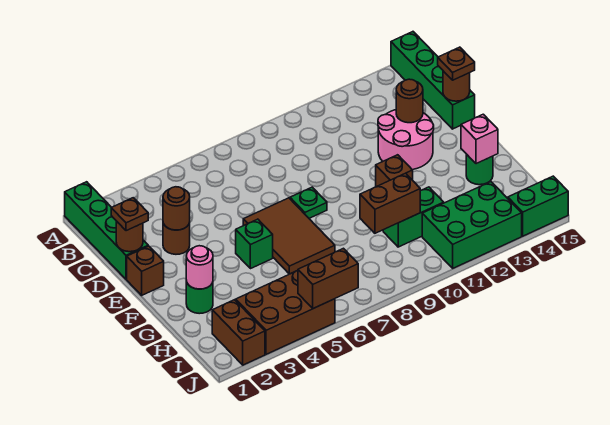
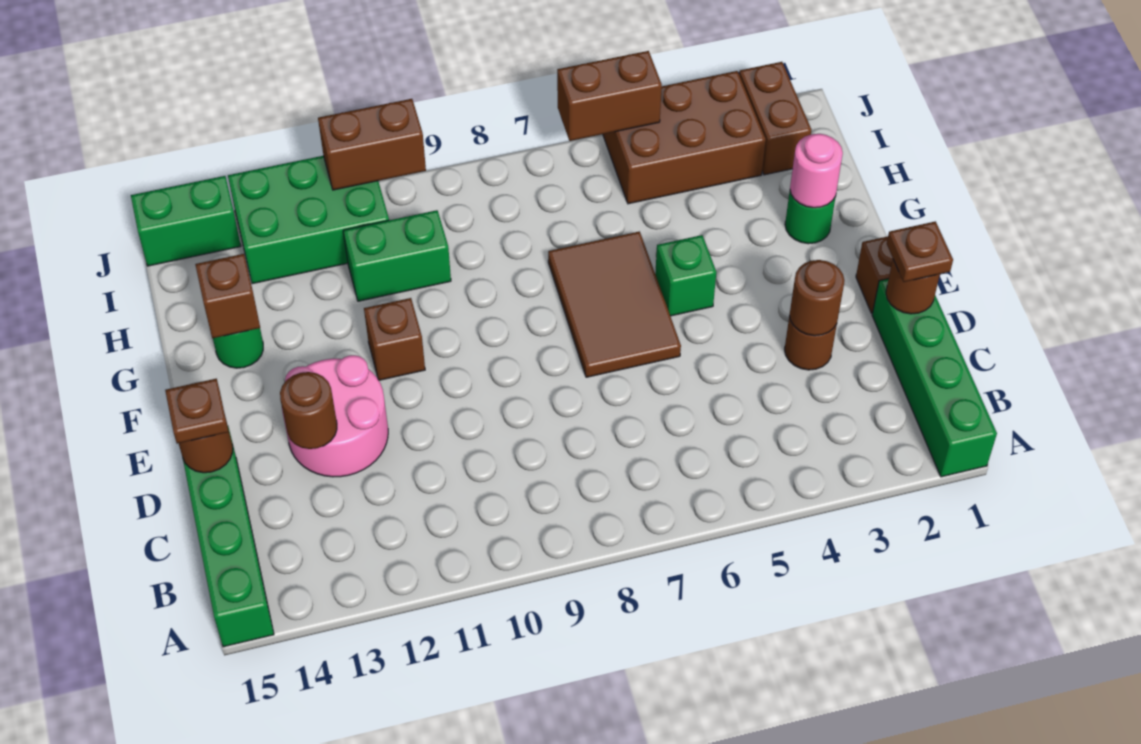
green plate E8 level 1 -> none
pink brick G14 level 2 -> brown brick G14 level 2
brown brick H9:H10 level 2 -> brown brick J10:J11 level 2

